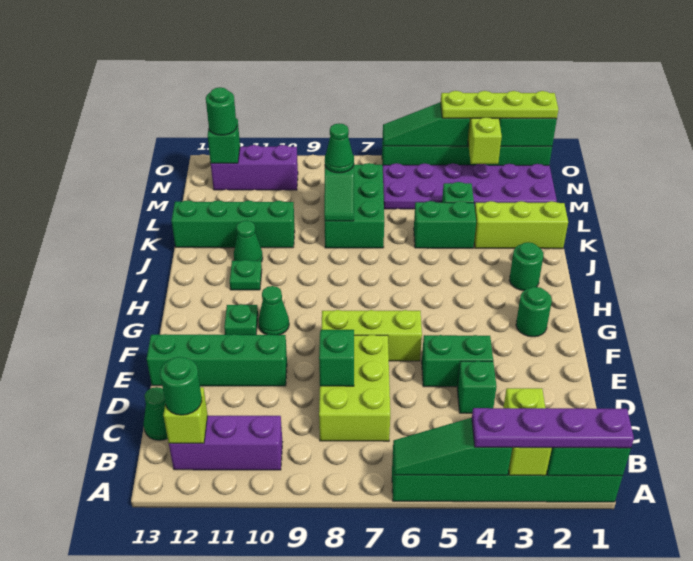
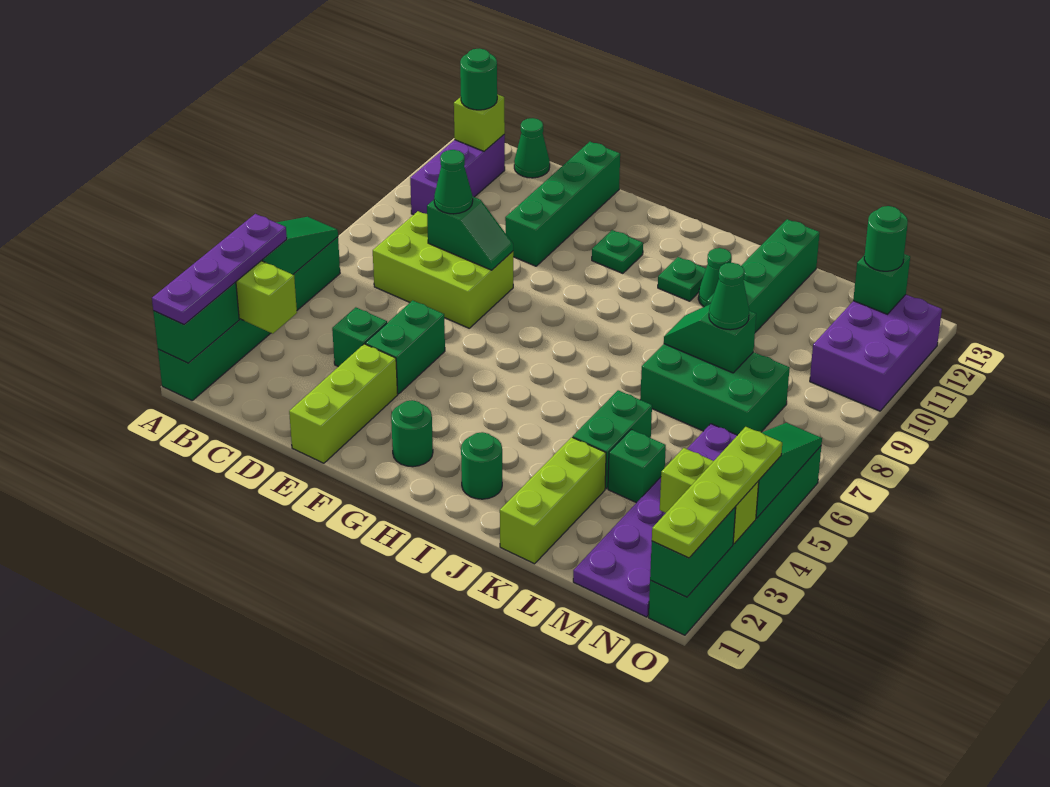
lime brick F6:F8 level 1 -> lime brick E1:E3 level 1
green cone G10 level 1 -> green cone D8 level 3
purple brick N10:N12 level 1 -> purple brick N10:O12 level 1

